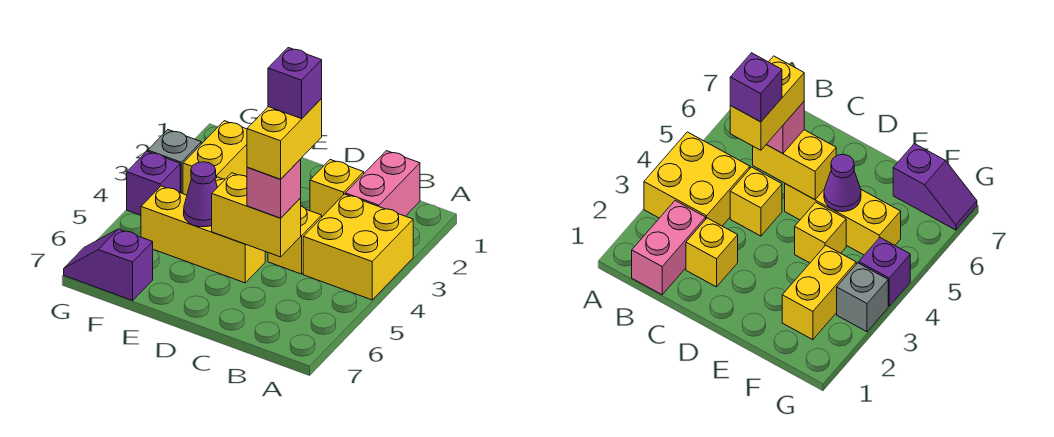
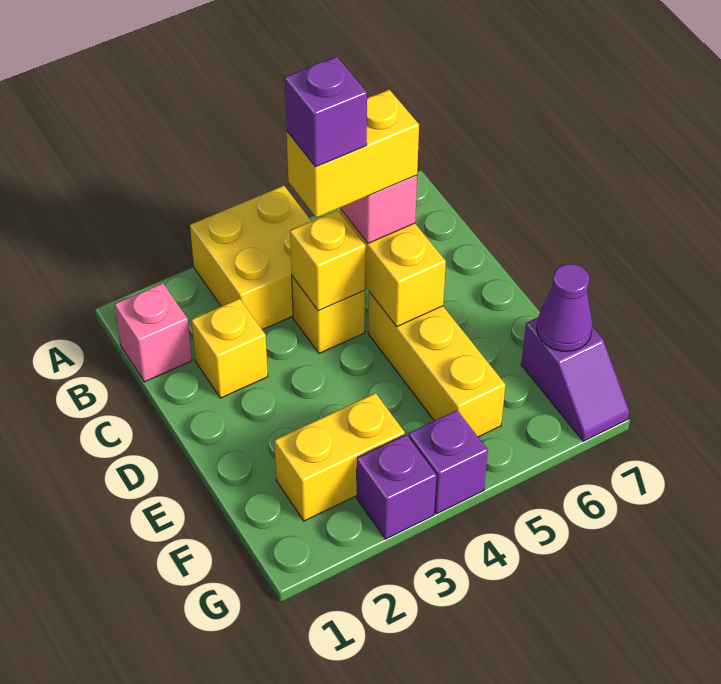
pink brick B1:B2 level 1 -> pink brick B1 level 1
yellow brick E4 level 1 -> yellow brick C4 level 2
purple cone E5 level 2 -> purple cone F7 level 2
grey brick G3 level 1 -> purple brick G3 level 1

